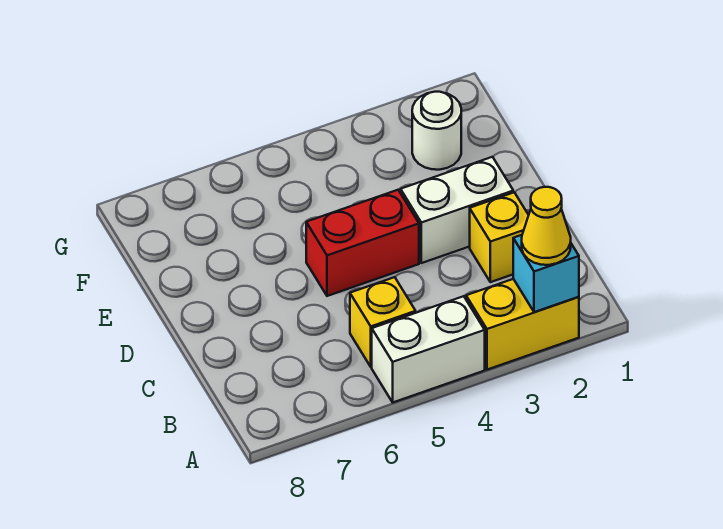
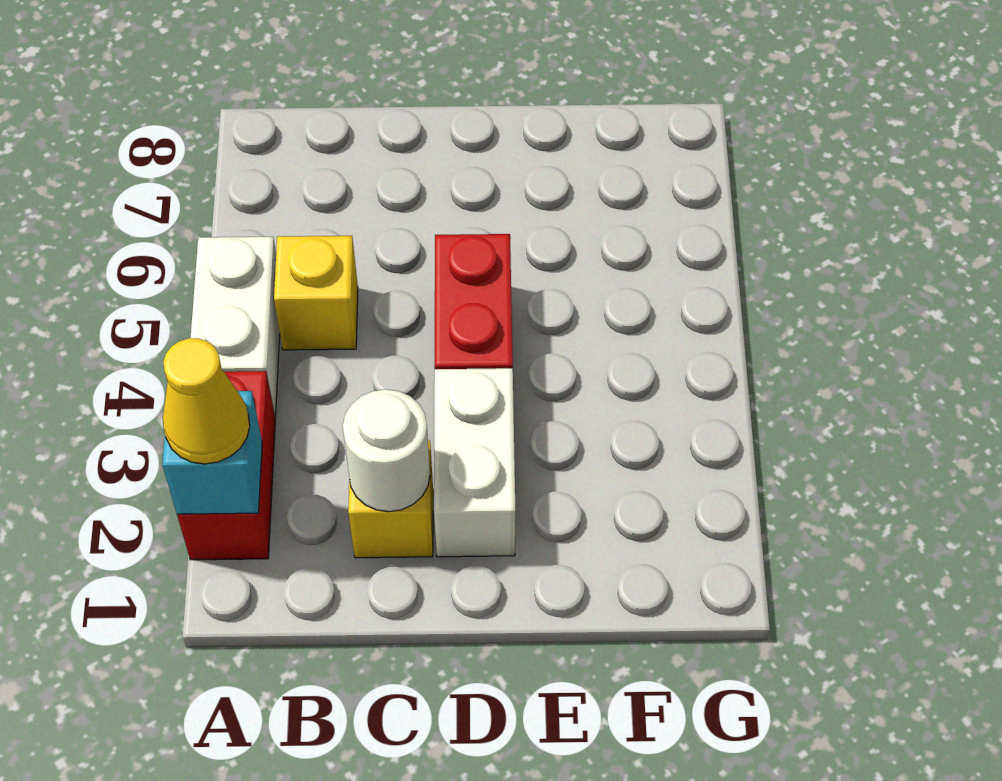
yellow brick A2:A3 level 1 -> red brick A2:A3 level 1
white round brick F2 level 1 -> white round brick C2 level 2

